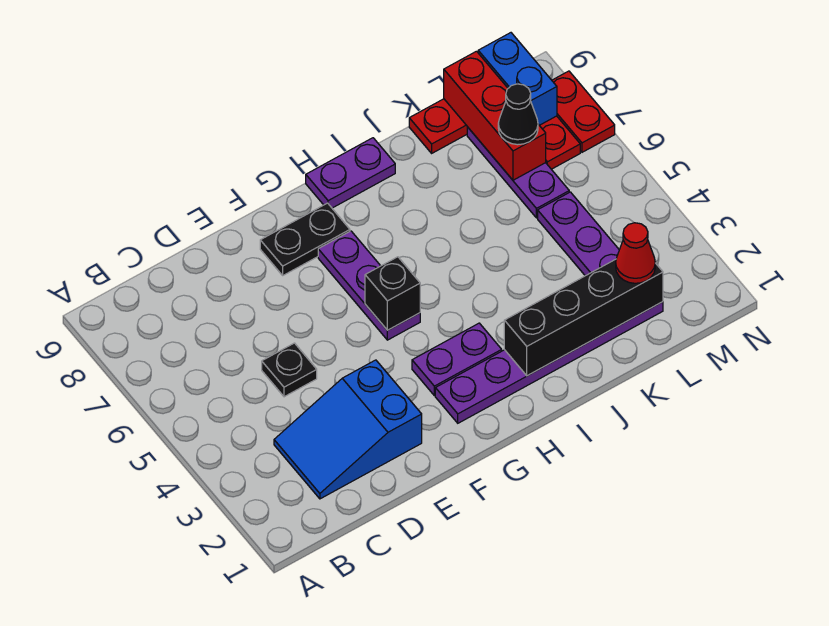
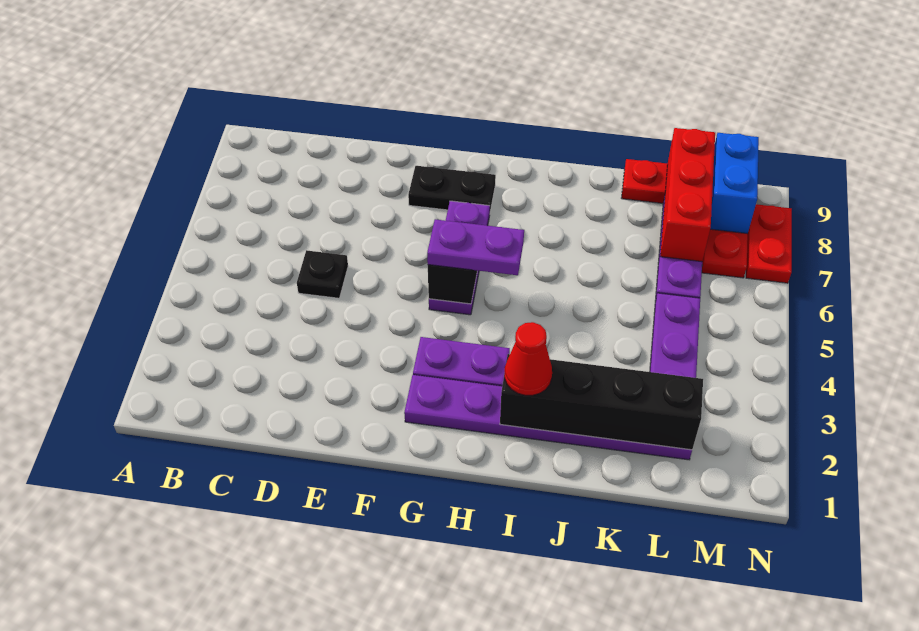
blue slope C2:E3 level 1 top E -> none
purple plate H9:I9 level 1 -> purple plate G5:H5 level 3
red cone L2 level 3 -> red cone I2 level 3
black cone L7 level 3 -> none

